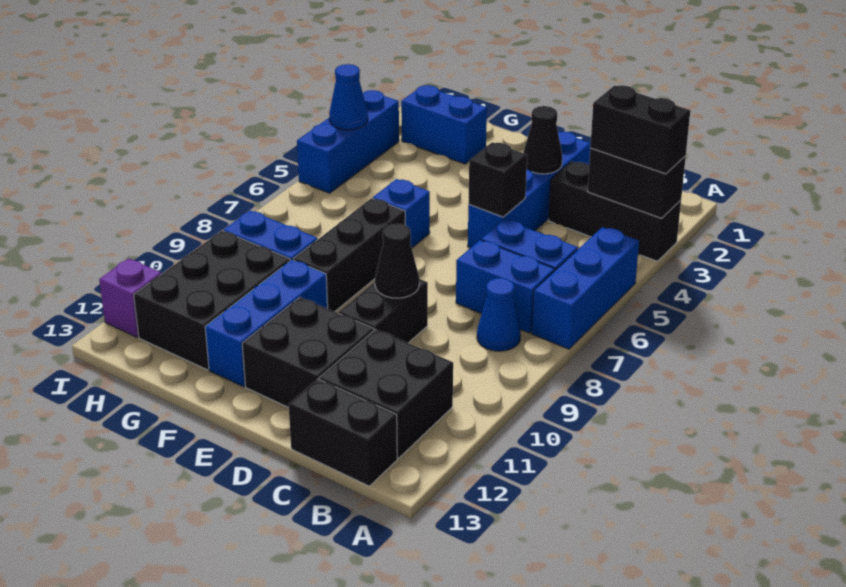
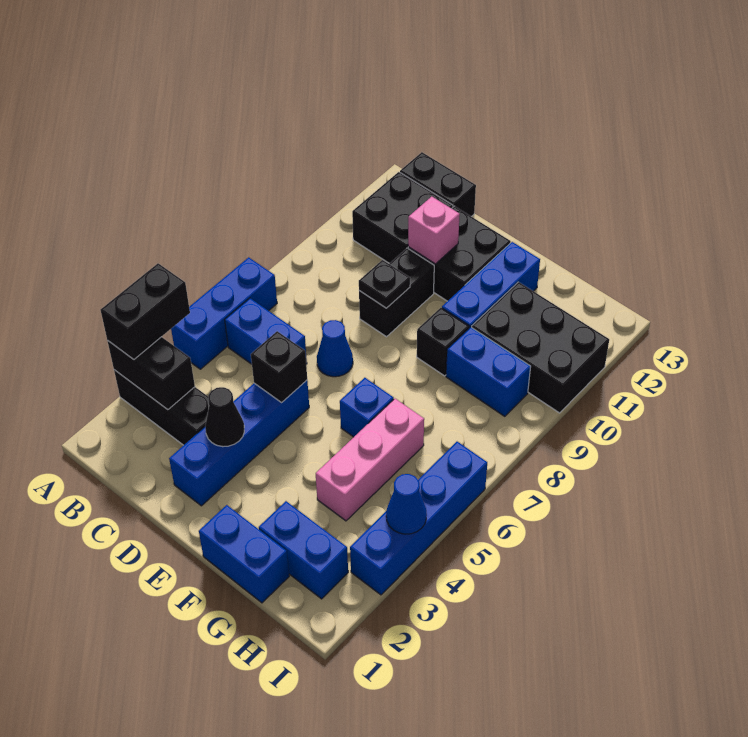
black brick A3:B3 level 3 -> black brick A3:A4 level 3
blue brick B7:C7 level 1 -> blue brick F1:G1 level 1
blue cone B8 level 1 -> blue cone D7 level 1
black cone D9 level 2 -> black plate D9 level 2
none -> pink brick D11 level 2
black brick F7:F9 level 1 -> black brick F9 level 1
none -> pink brick G4:G6 level 1
black brick G10:H12 level 1 -> black brick G10:I11 level 1
blue brick I3:I5 level 1 -> blue brick I3:I6 level 1
purple brick I12 level 1 -> none

